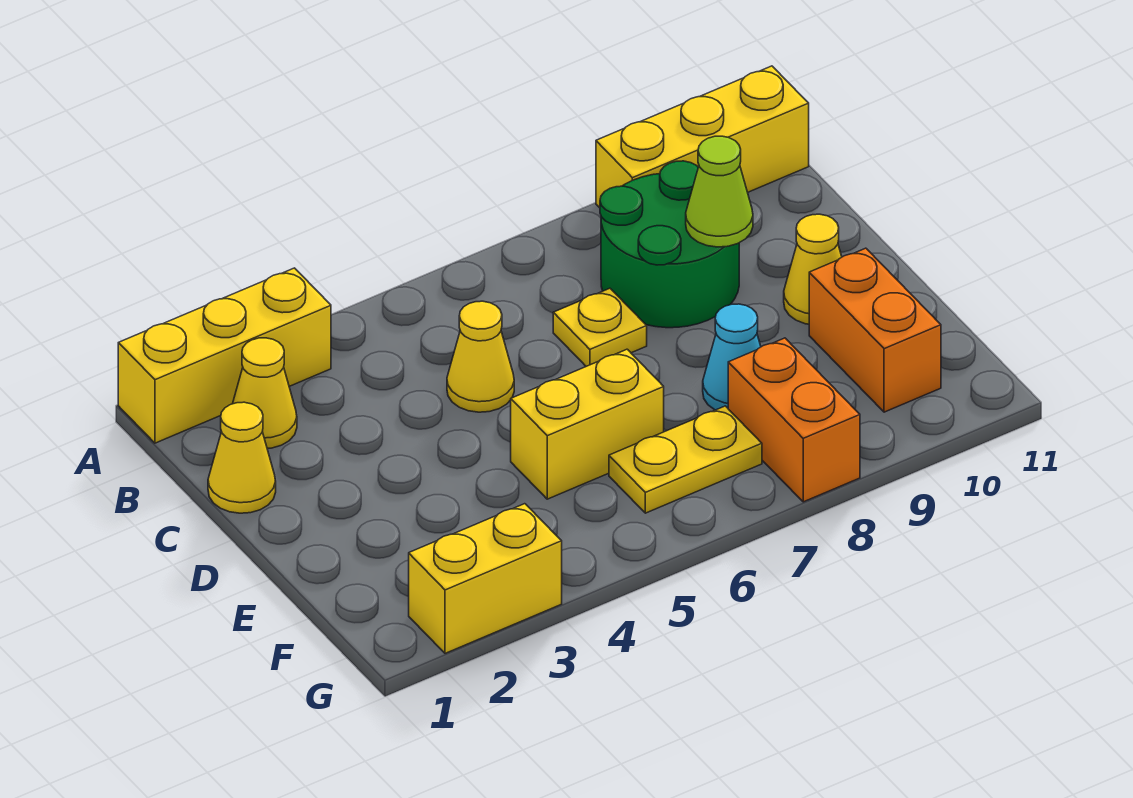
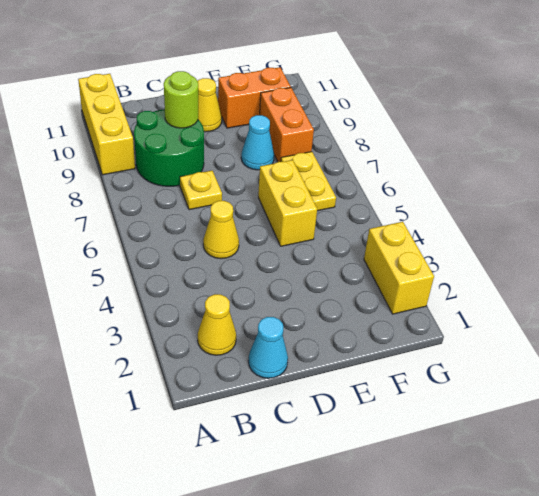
yellow brick A1:A3 level 1 -> none
yellow cone C1 level 1 -> cyan cone C1 level 1
lime cone C9 level 2 -> lime round brick C9 level 2
orange brick F8:G8 level 1 -> orange brick F8:F9 level 1

